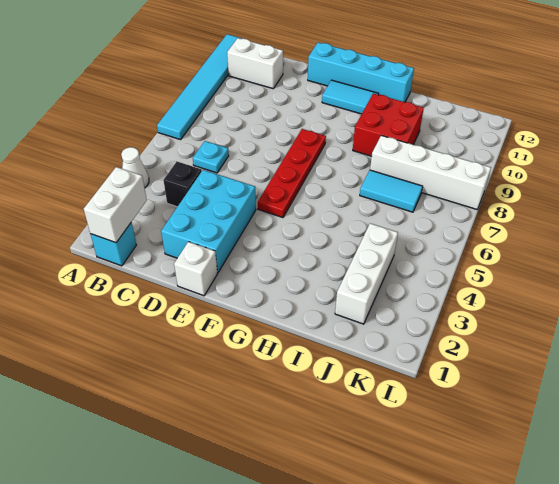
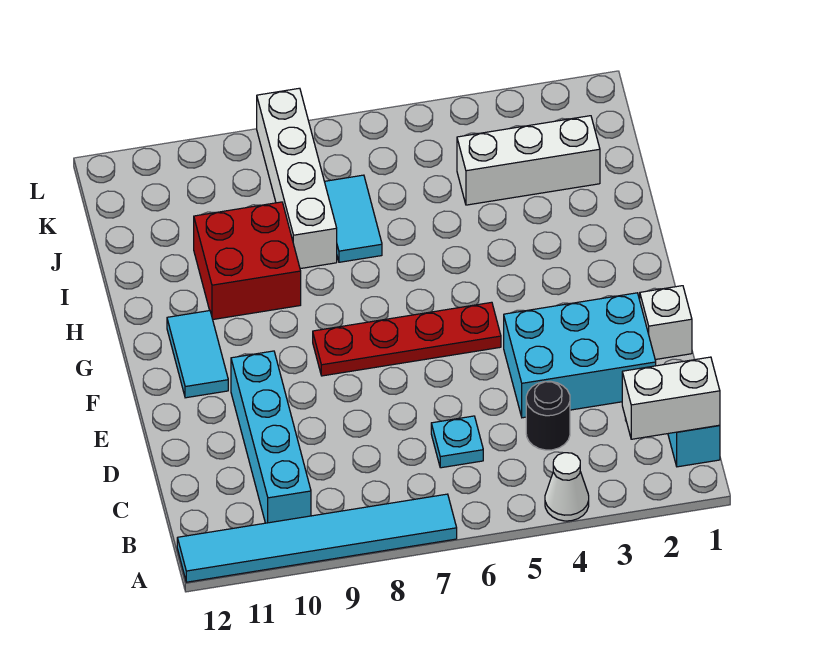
white brick B11:C11 level 1 -> none
black brick C4 level 1 -> black round brick C4 level 1
cyan brick E12:H12 level 1 -> cyan brick B10:E10 level 1

